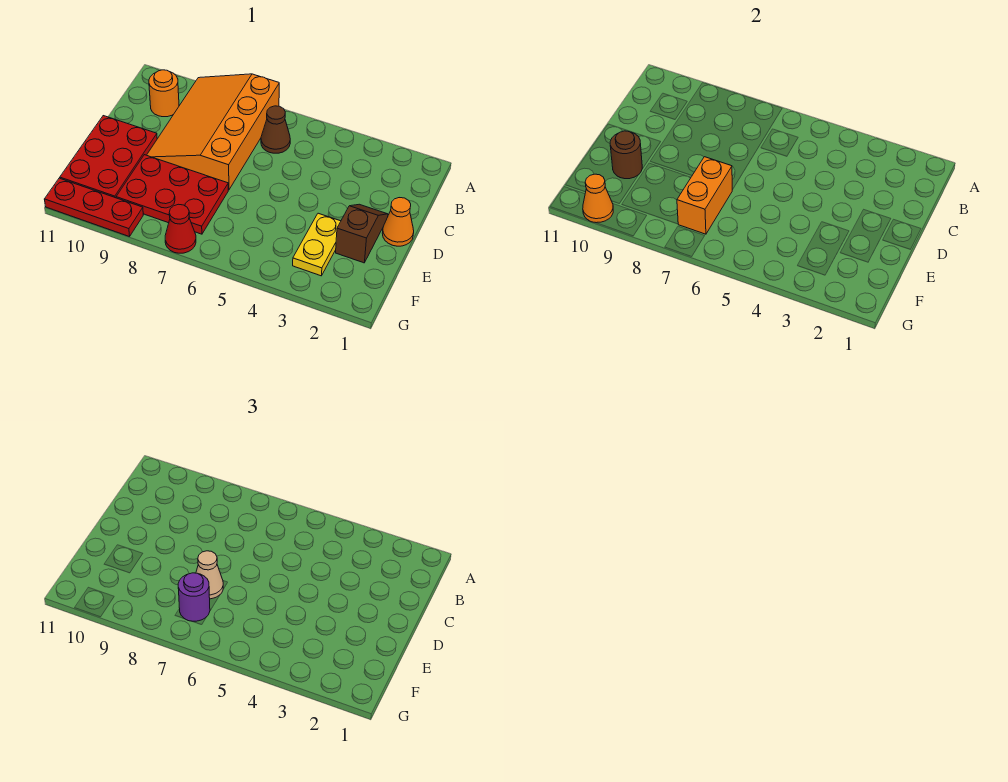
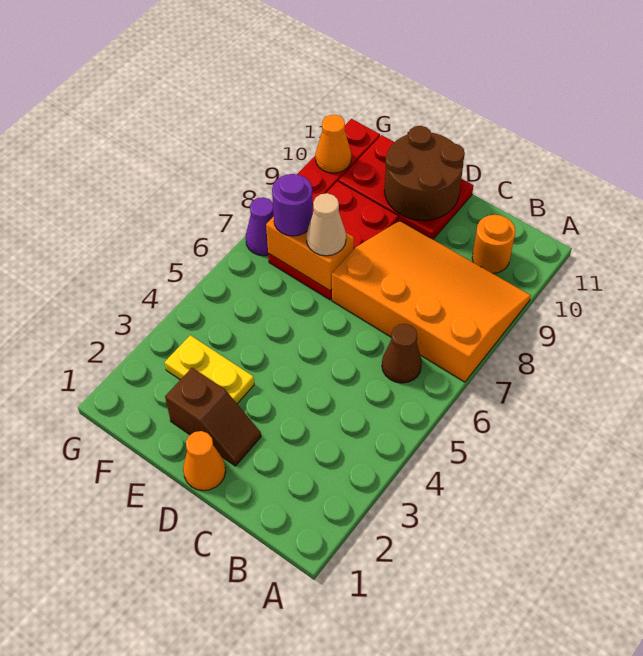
brown round brick E10 level 2 -> brown round brick D10:E11 level 2
red cone G7 level 1 -> purple cone G7 level 1

